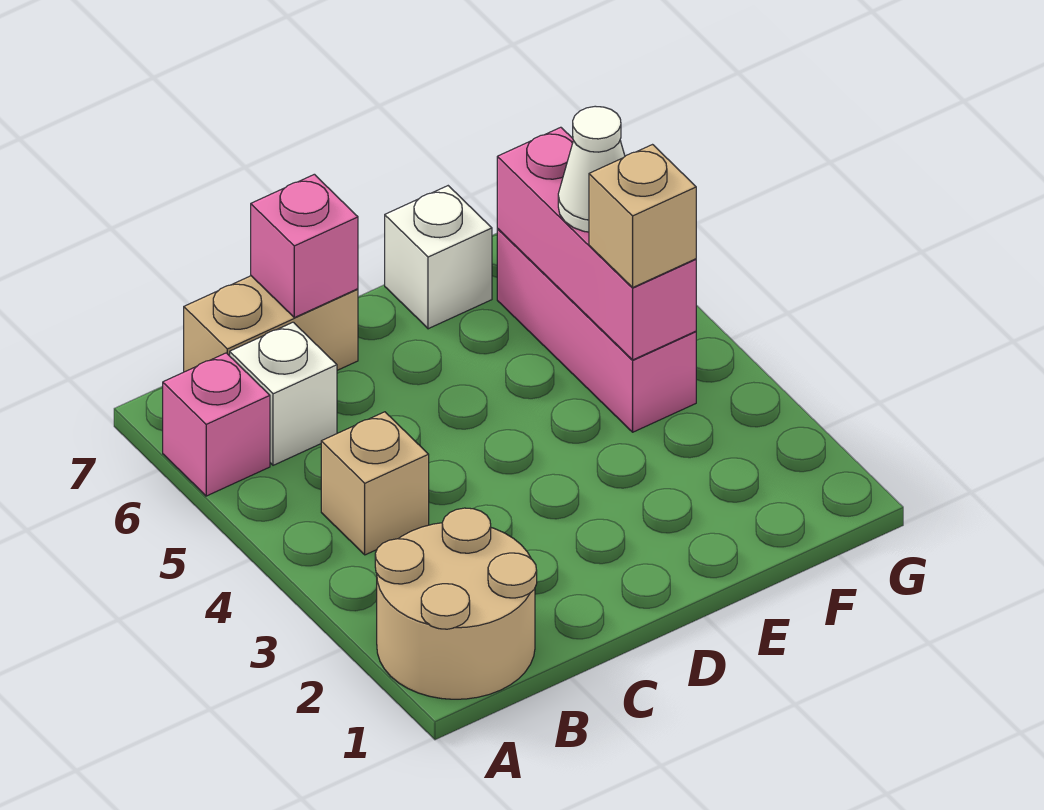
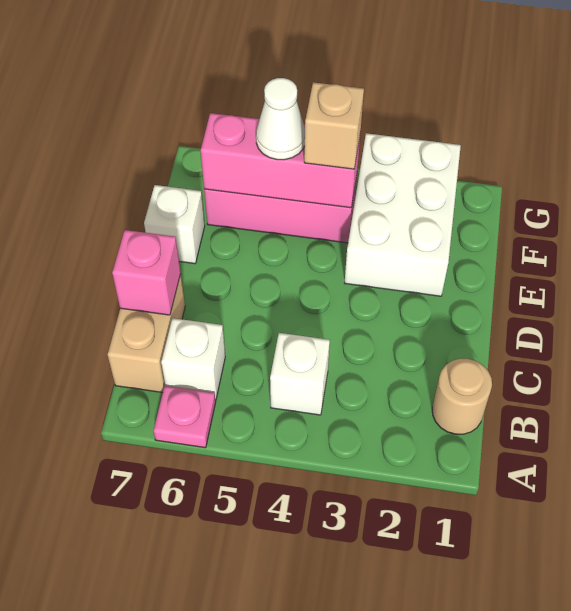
tan round brick A1:B2 level 1 -> tan round brick B1 level 1
pink brick A6 level 1 -> pink plate A6 level 1
tan brick B4 level 1 -> white brick B4 level 1
none -> white brick E2:G3 level 1

